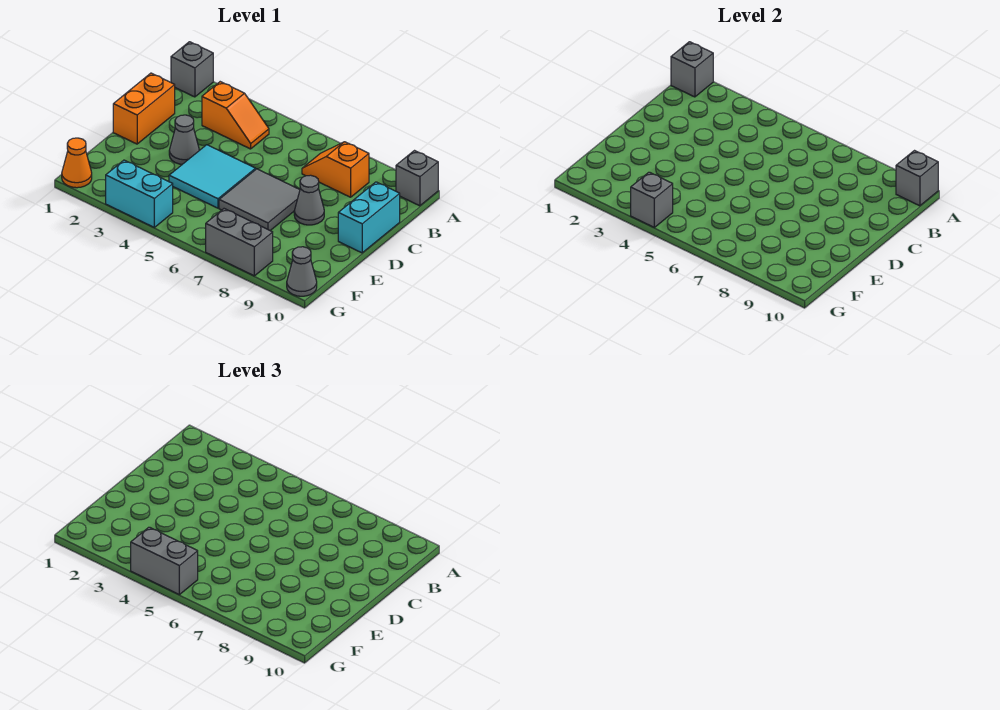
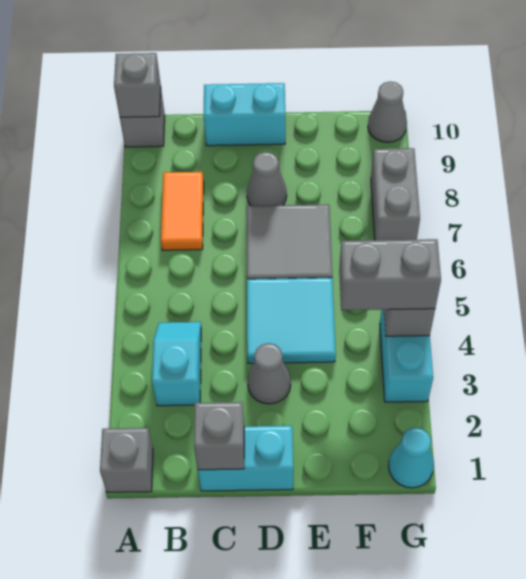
grey brick A1 level 2 -> grey brick C1 level 2
orange slope B3:B4 level 1 top 3 -> cyan slope B3:B4 level 1 top 3
orange slope B7:B8 level 1 top 8 -> orange tile B7:B8 level 1
orange brick C1:D1 level 1 -> cyan brick C1:D1 level 1
orange cone G1 level 1 -> cyan cone G1 level 1
grey brick G4:G5 level 3 -> grey brick F4:G4 level 3

